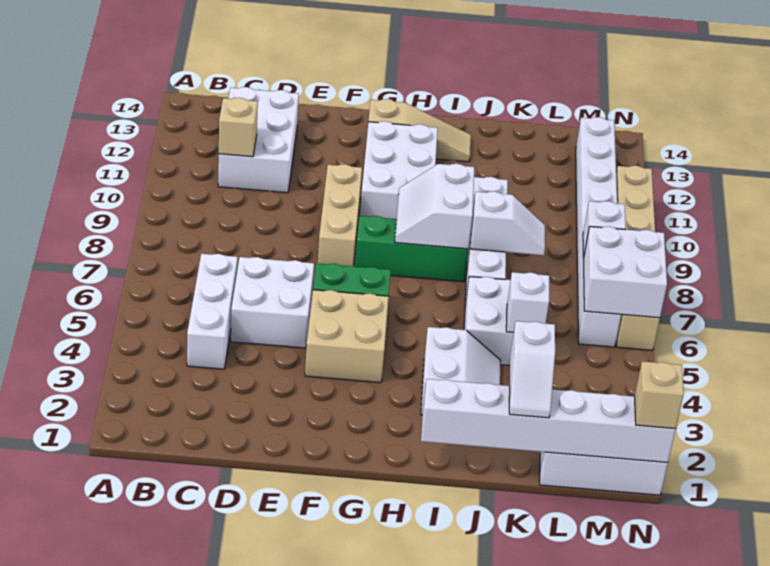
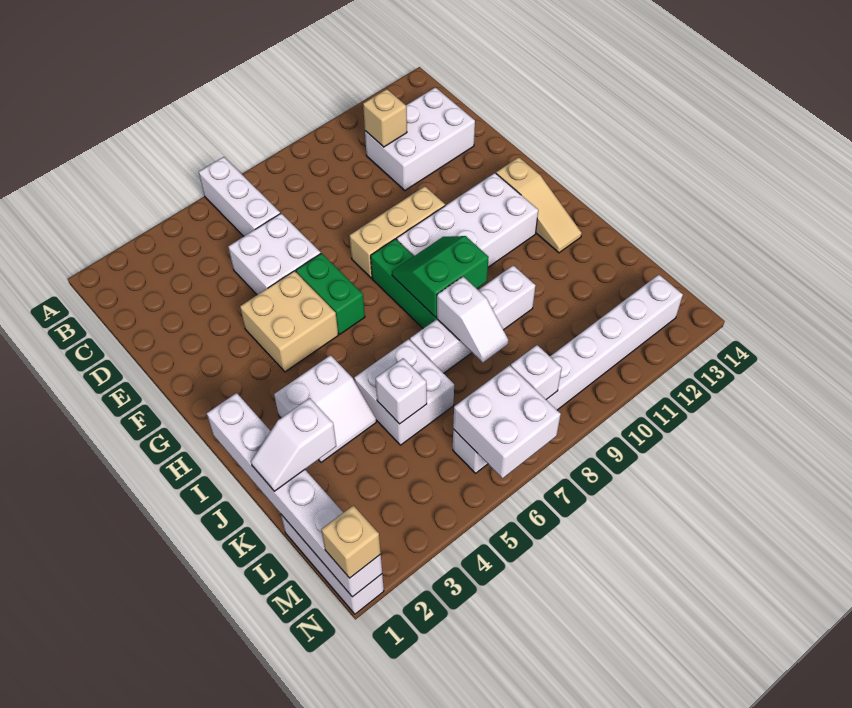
white brick C4:C6 level 1 -> white brick A6:C6 level 1
white brick G10:H12 level 1 -> white brick G9:H12 level 1
white slope H8:I9 level 2 top I -> green slope H8:I9 level 2 top I
tan brick N6:N11 level 1 -> none

